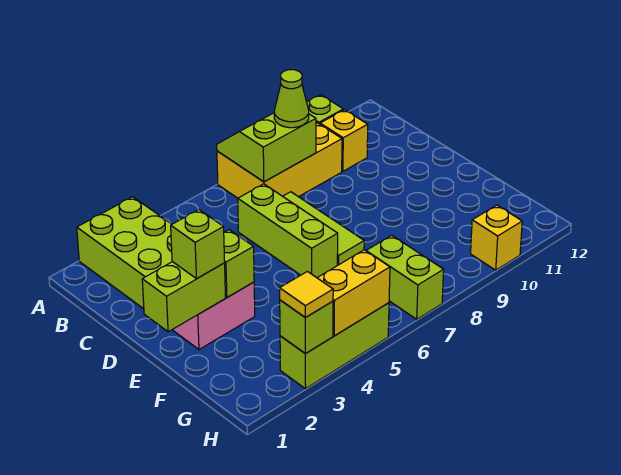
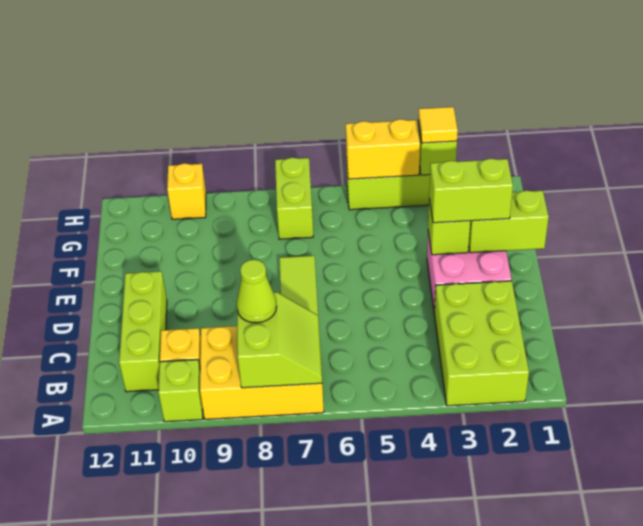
lime slope A7:B8 level 2 top B -> lime slope A7:B8 level 2 top 8
lime brick C6:E6 level 1 -> lime brick B11:D11 level 1
lime brick E2 level 3 -> lime brick E2:E3 level 3

